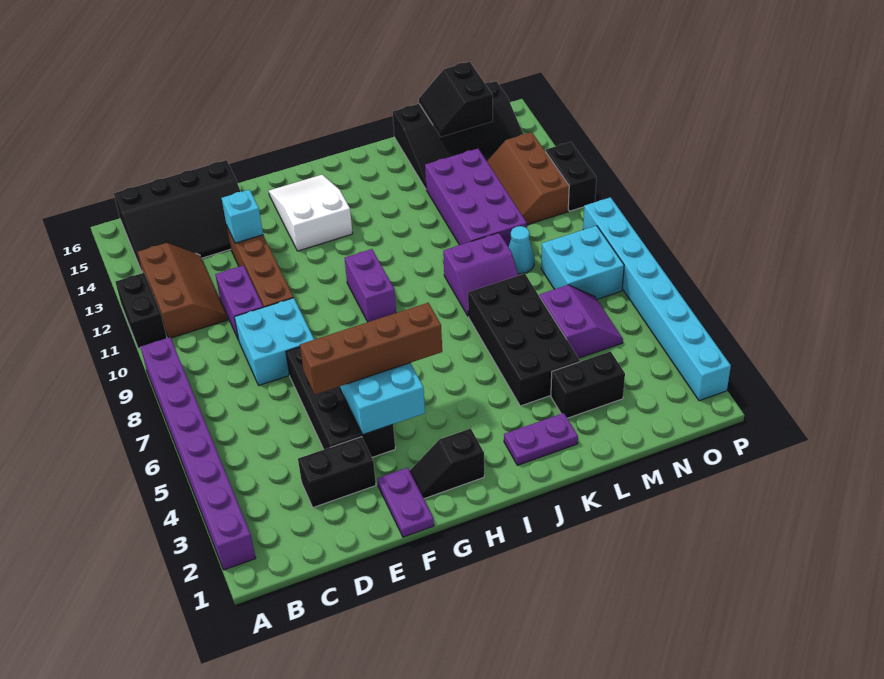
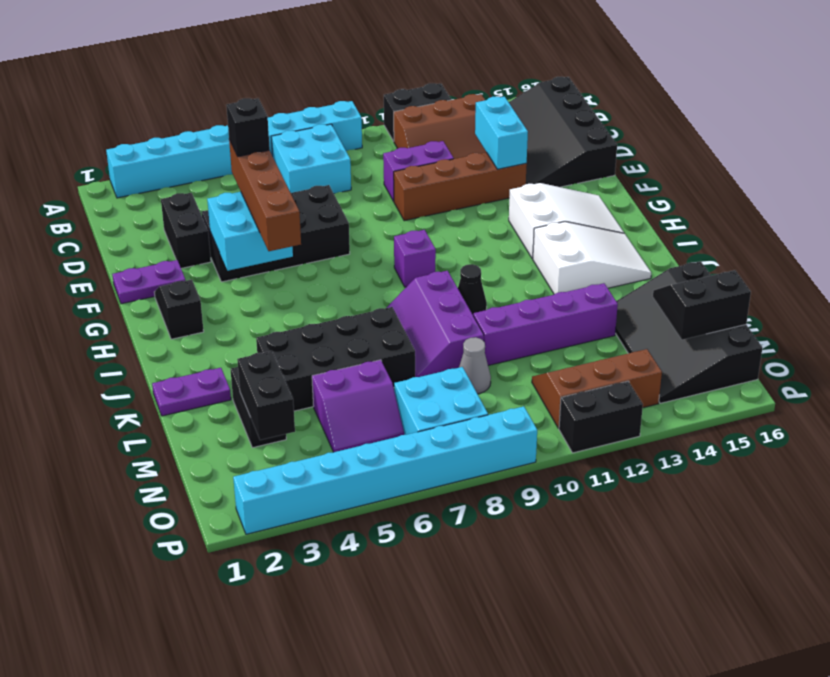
purple brick A2:A9 level 1 -> cyan brick A2:A9 level 1
cyan brick D8:E9 level 1 -> cyan brick B7:C8 level 1
none -> black brick E5 level 4
cyan brick E13 level 2 -> cyan brick D13:E13 level 2
purple brick H9:H10 level 1 -> purple brick H9 level 1
none -> white slope I13:J15 level 1 top 13
purple plate J2:K2 level 1 -> purple plate K1:K2 level 1
none -> black cone J10 level 1
purple slope K8:L9 level 1 top 9 -> purple slope J8:L9 level 1 top 9
purple brick L10:M13 level 1 -> purple brick L10:L13 level 1
none -> black brick M3:N3 level 2
cyan cone M9 level 1 -> grey cone M9 level 1

